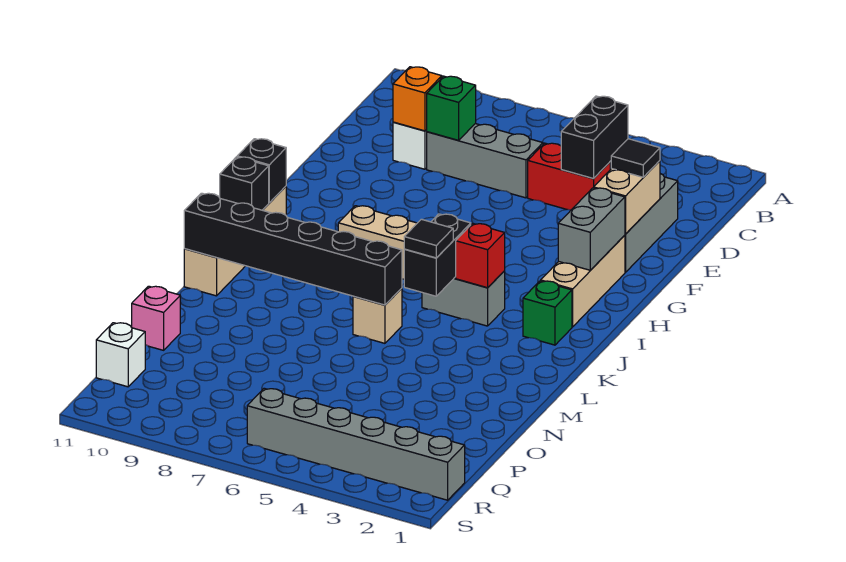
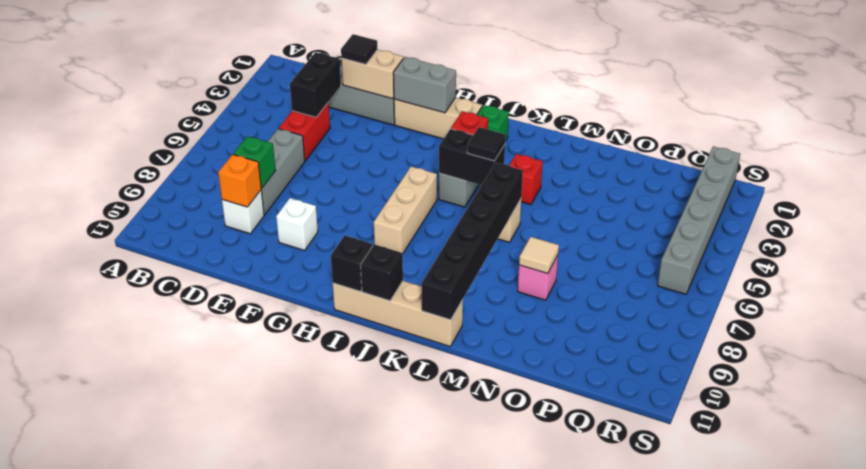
black brick C4:D4 level 2 -> black brick D3:D4 level 2
none -> red brick L4 level 1
none -> tan tile N8 level 2
pink brick O11 level 1 -> pink brick N8 level 1
white brick Q11 level 1 -> white brick F9 level 1

